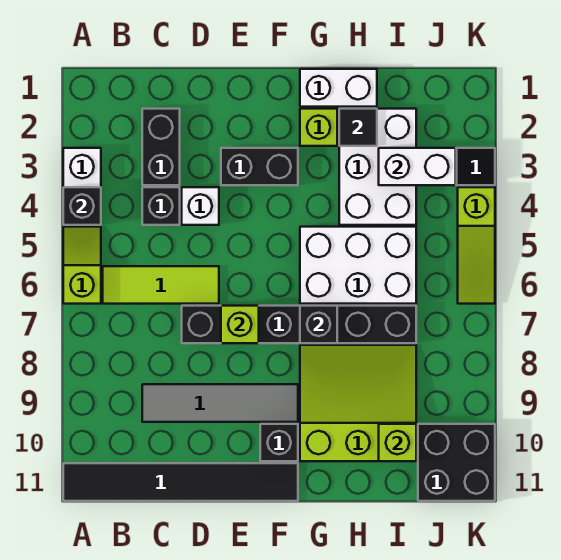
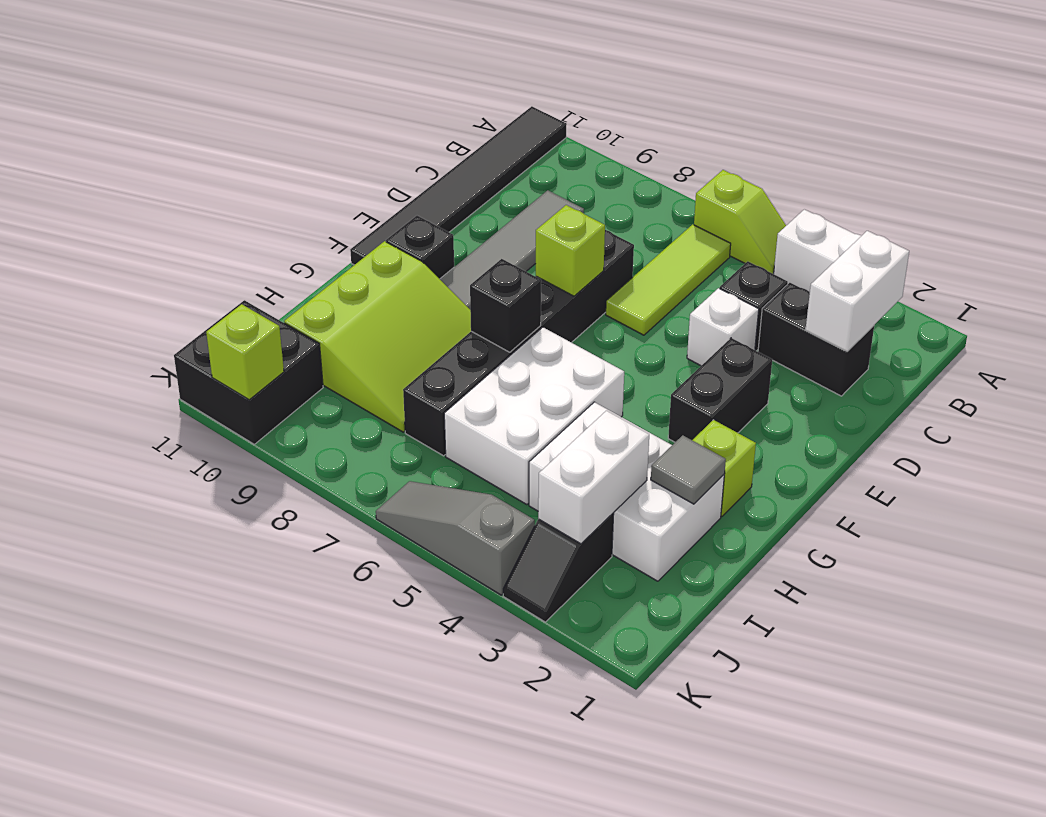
black brick A4 level 2 -> none
white brick G1:H1 level 1 -> white brick B2:C2 level 2
black tile H2 level 2 -> grey tile H2 level 2
lime brick I10 level 2 -> lime brick K10 level 2
lime slope K4:K6 level 1 top 4 -> grey slope K4:K6 level 1 top 4

